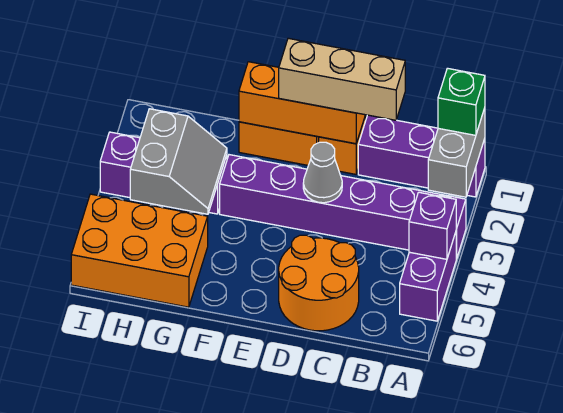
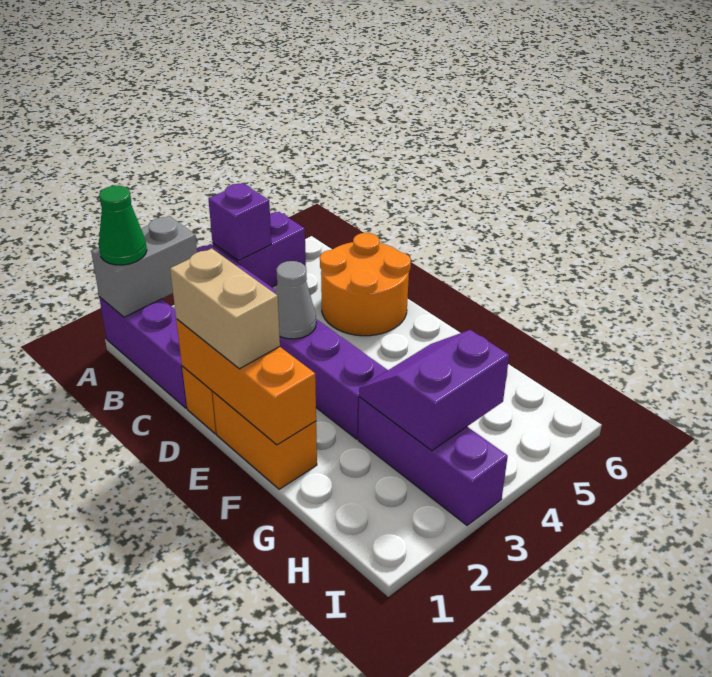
green brick A1 level 3 -> green cone A1 level 3
tan brick C1:E1 level 3 -> tan brick D1:E1 level 3
grey slope G3:H4 level 2 top H -> purple slope G3:H4 level 2 top H
orange brick G5:I6 level 1 -> none

